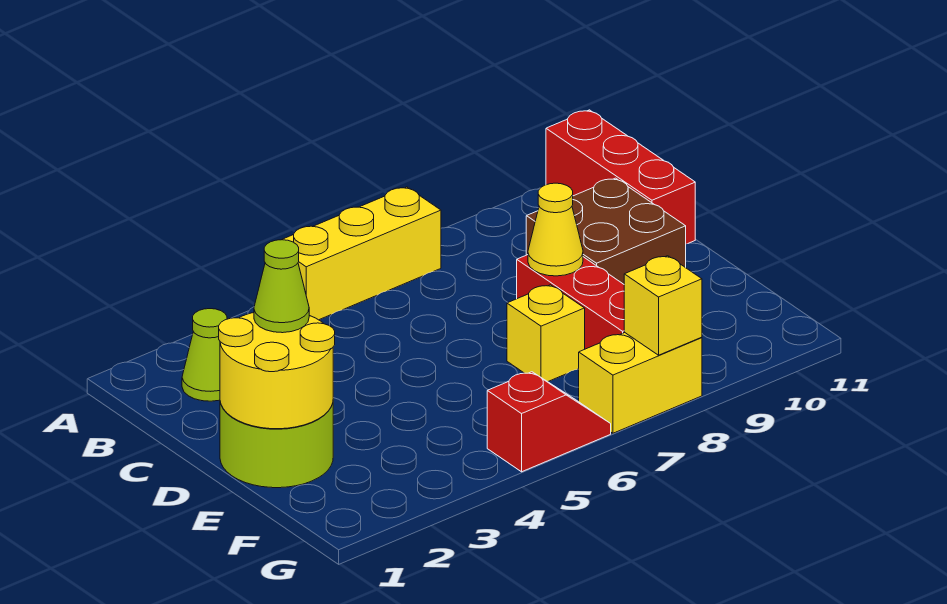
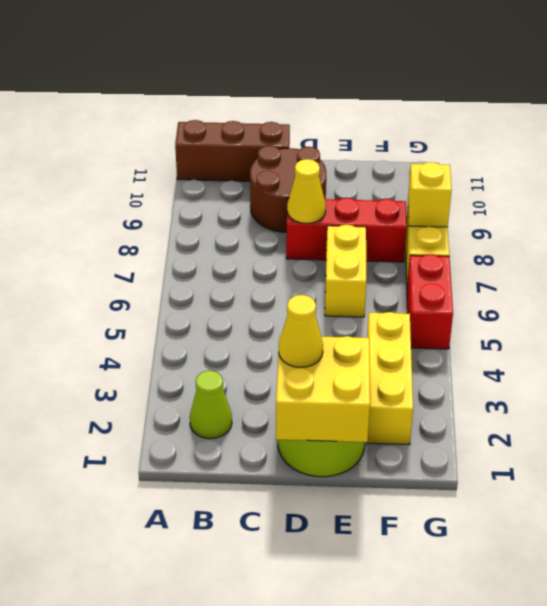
yellow brick A5:A7 level 1 -> yellow brick F2:F4 level 1
red brick A11:C11 level 1 -> brown brick A11:C11 level 1
brown brick C9:D10 level 1 -> brown round brick C9:D10 level 1
yellow round brick D1:E2 level 2 -> yellow brick D1:E2 level 2
lime cone D2 level 3 -> yellow cone D2 level 3
yellow brick E7 level 1 -> yellow brick E6:E7 level 1
red slope G5:G6 level 1 top 5 -> red brick G5:G6 level 1

